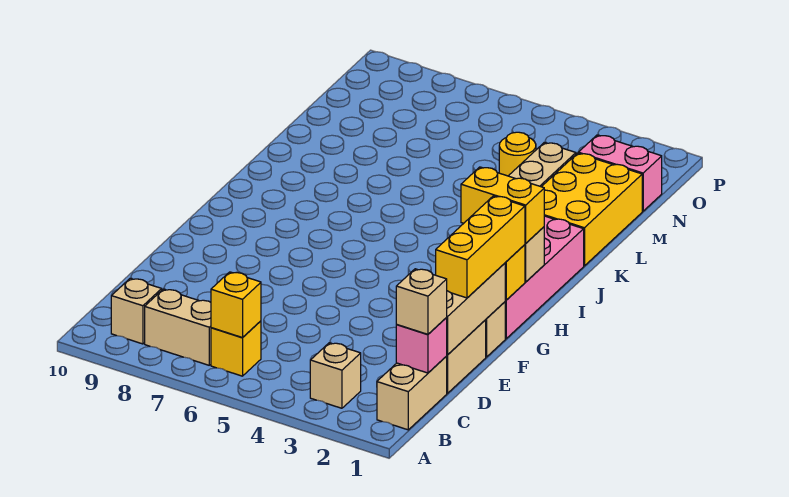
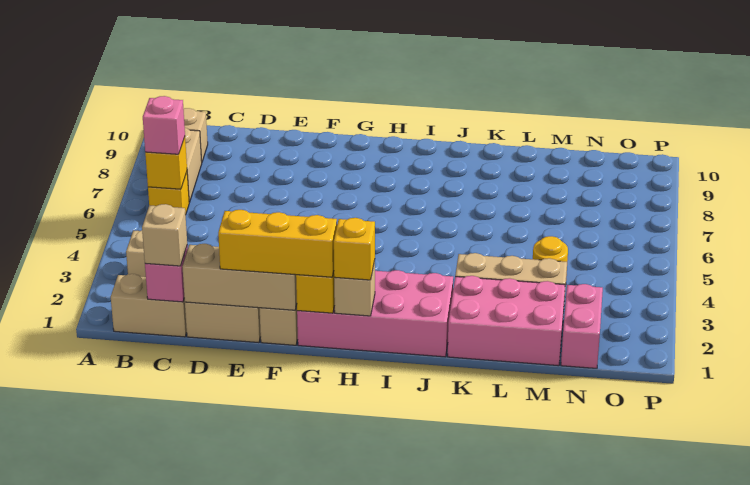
none -> pink brick B6 level 3
yellow brick H1:H2 level 3 -> yellow brick H1 level 3
yellow brick K1:M2 level 1 -> pink brick K1:M2 level 1

